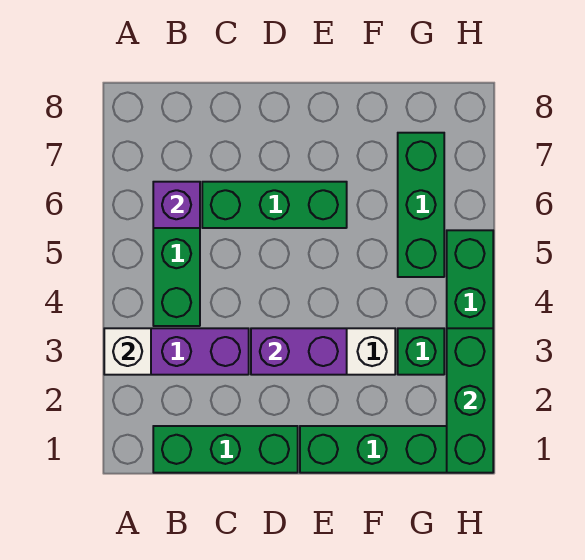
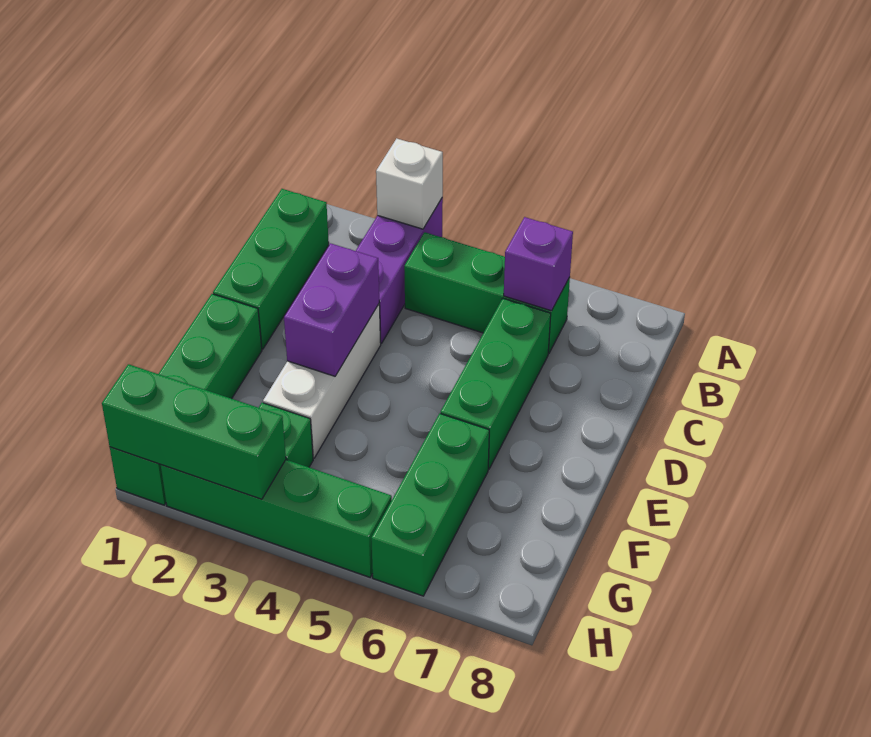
green brick G5:G7 level 1 -> green brick F6:H6 level 1

